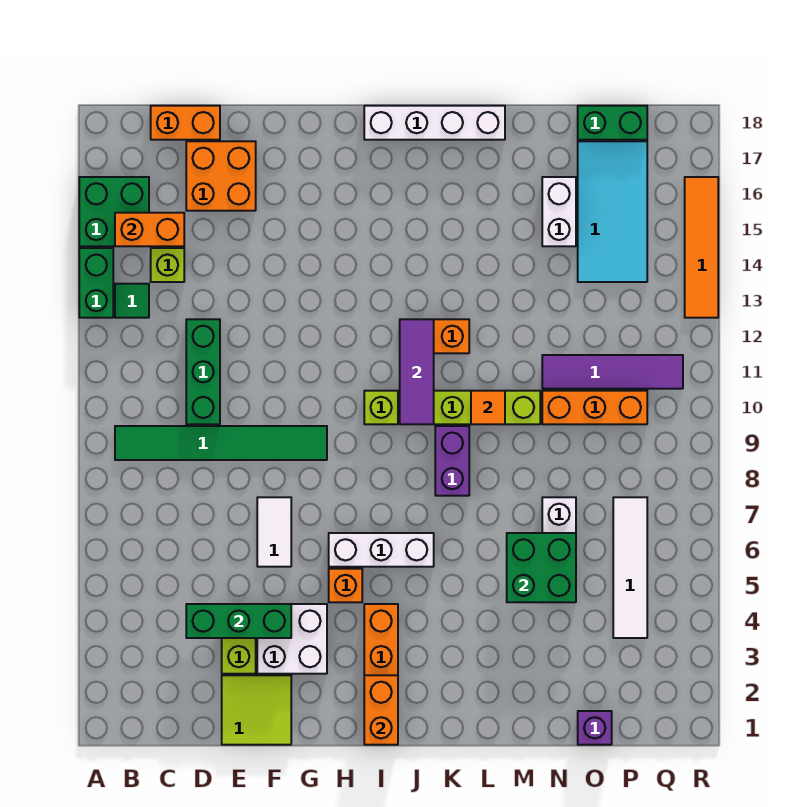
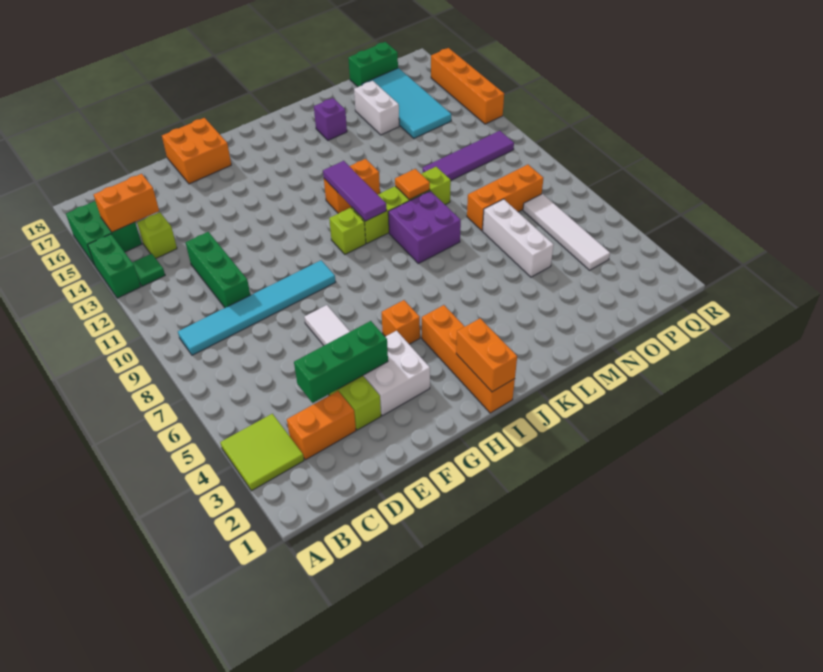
green tile B9:G9 level 1 -> cyan tile B9:G9 level 1
orange brick C18:D18 level 1 -> orange brick C3:D3 level 1
orange brick D16:E17 level 1 -> orange brick F17:G18 level 1
lime tile E1:F2 level 1 -> lime tile A3:B4 level 1
white brick H6:J6 level 1 -> none
white brick I18:L18 level 1 -> none
purple brick K8:K9 level 1 -> purple brick K8:L9 level 1
green brick M5:N6 level 2 -> none
orange brick N10:P10 level 1 -> orange brick N8:P8 level 1
purple brick O1 level 1 -> purple brick L16 level 1
orange tile R13:R16 level 1 -> orange brick R13:R16 level 1

